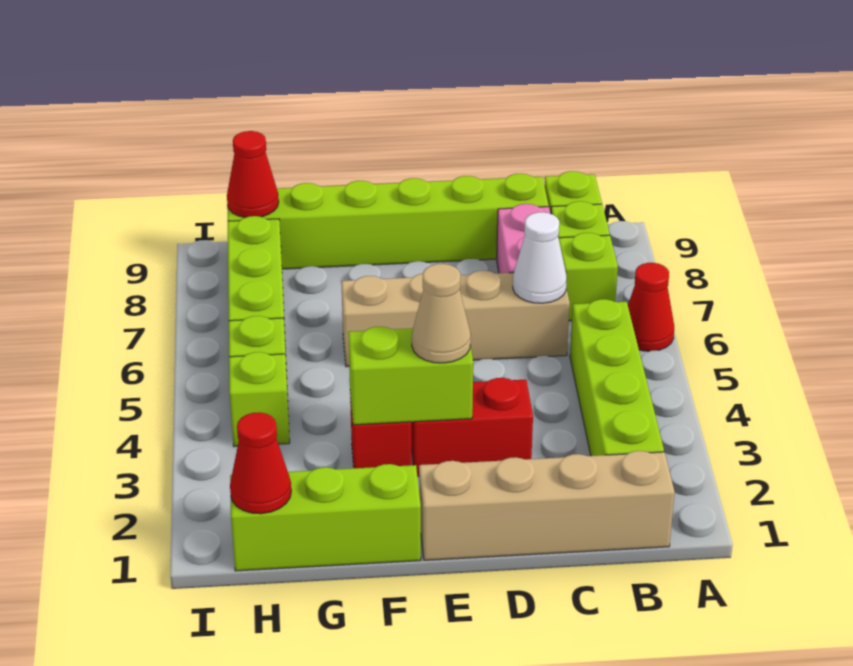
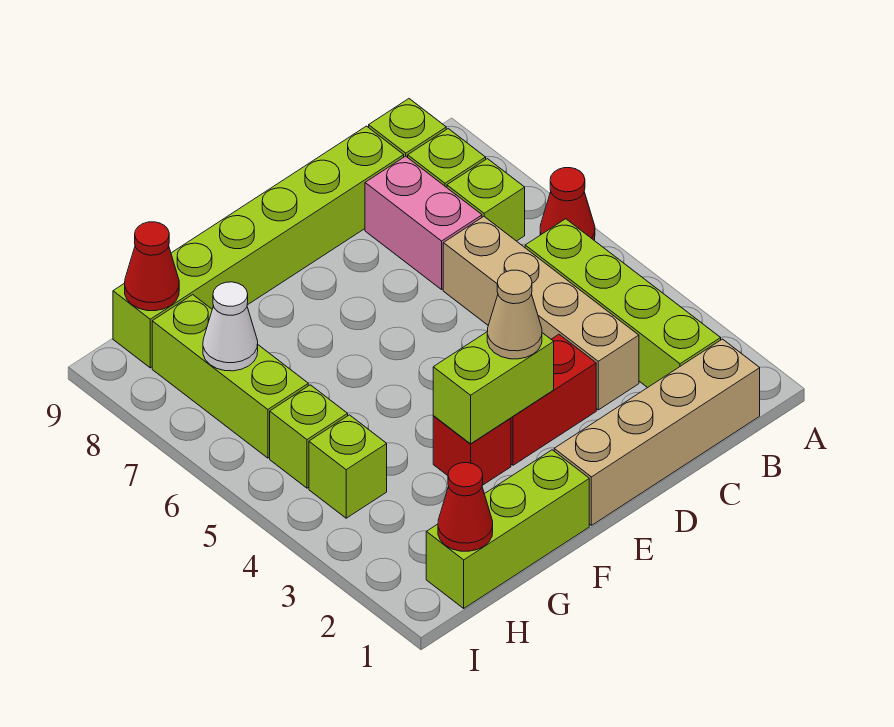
tan brick C6:F6 level 1 -> tan brick C3:C6 level 1
white cone C6 level 2 -> white cone H7 level 2

